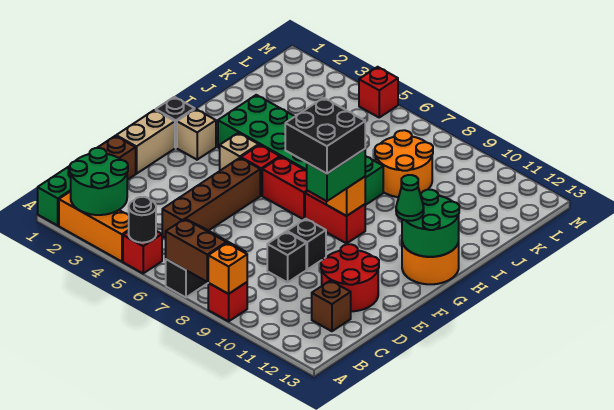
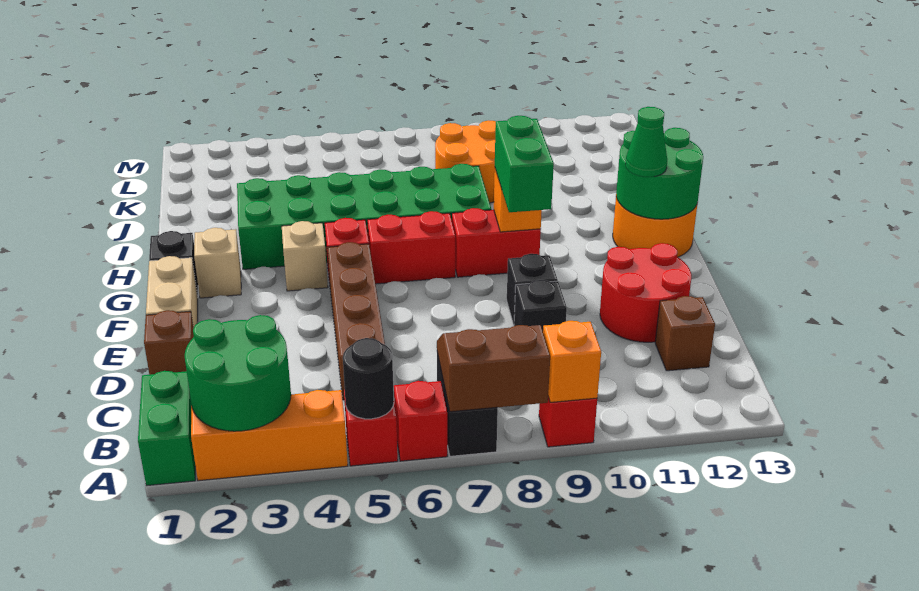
black brick F8:G9 level 4 -> none
red brick M5 level 1 -> red brick A6 level 1

